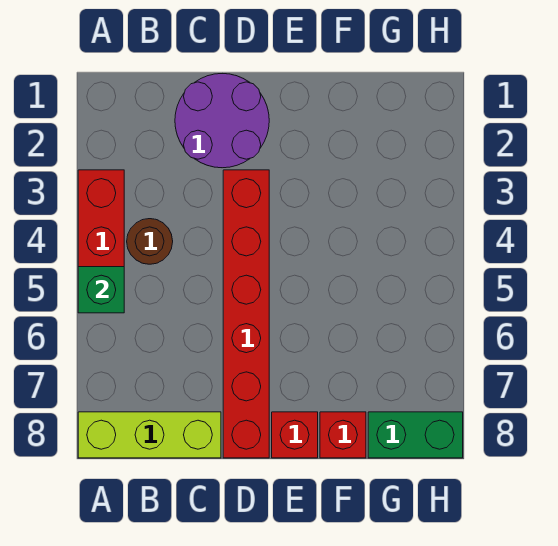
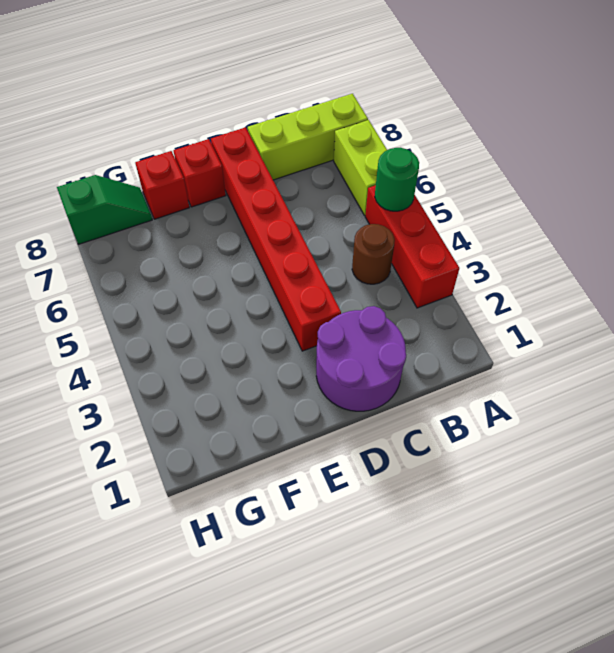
green brick A5 level 2 -> green round brick A5 level 2
none -> lime brick A6:A7 level 1
green brick G8:H8 level 1 -> green slope G8:H8 level 1 top H

